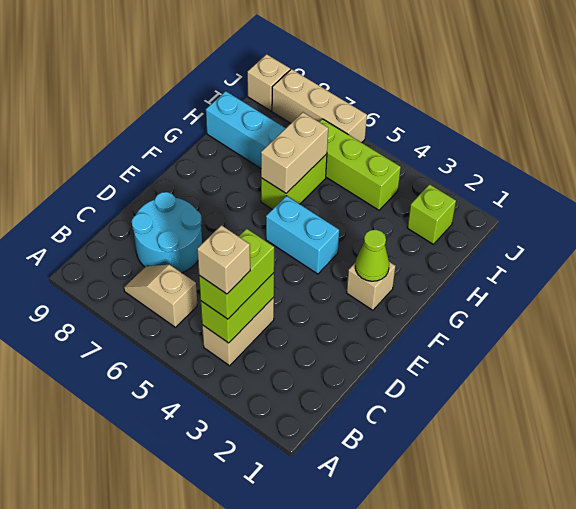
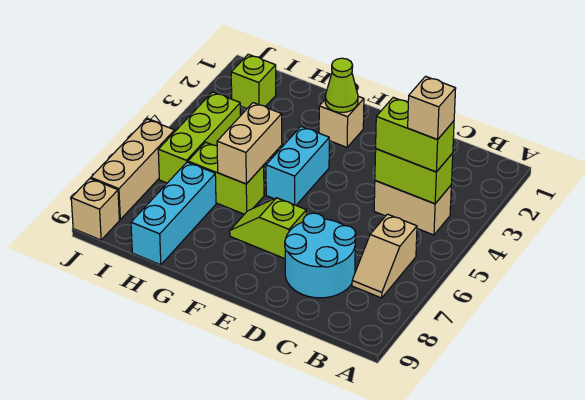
none -> lime slope E7:F7 level 1 top E
tan brick G6:H6 level 2 -> tan brick G5:G6 level 2

